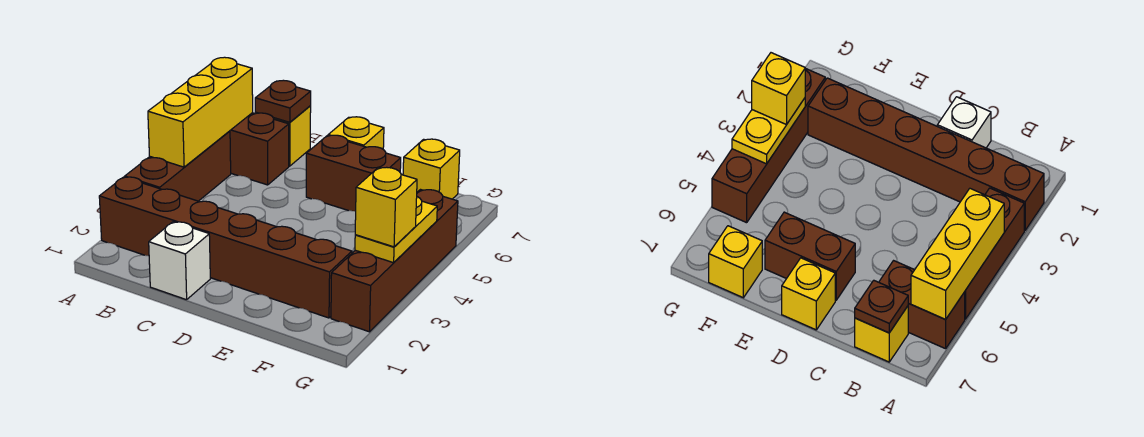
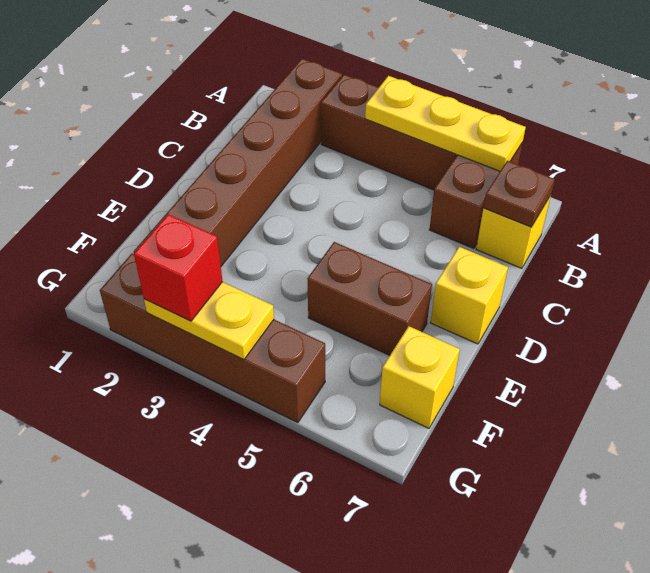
yellow brick A4:A6 level 2 -> yellow plate A4:A6 level 2
white brick C1 level 1 -> none
brown brick D6:E6 level 1 -> brown brick E5:E6 level 1
yellow brick G3 level 3 -> red brick G3 level 3

